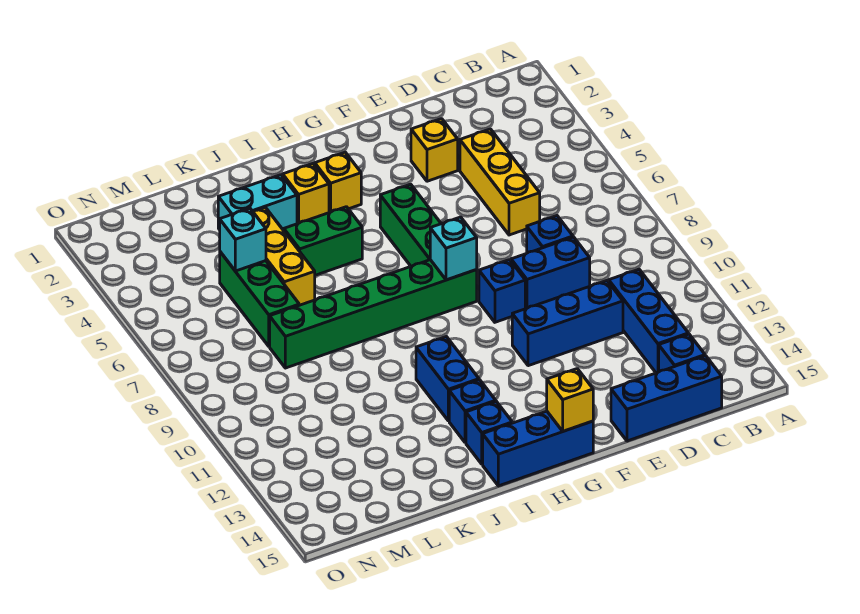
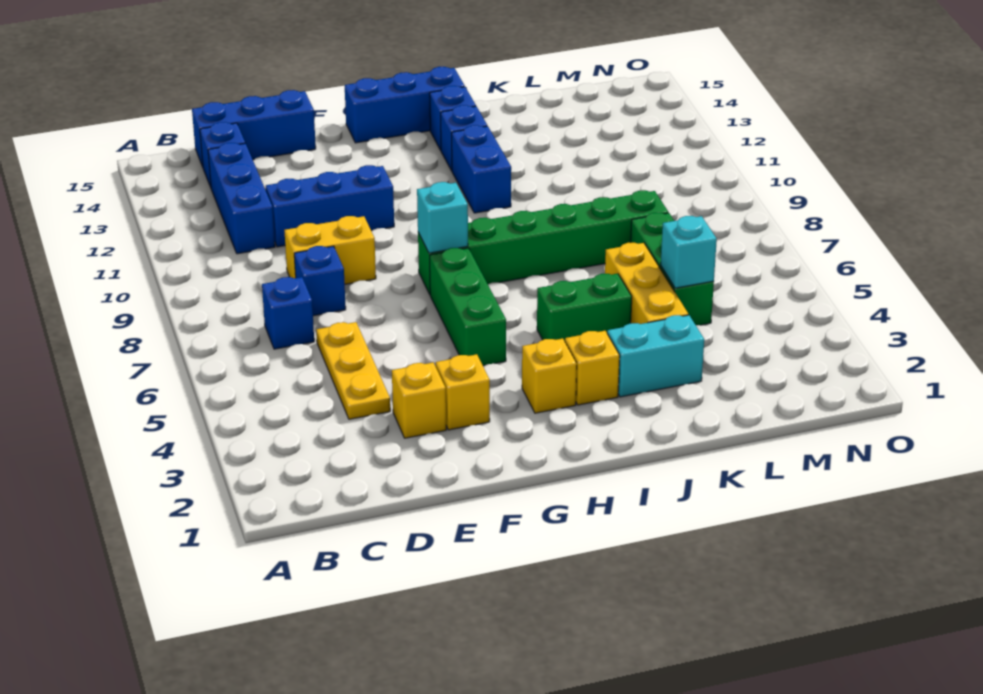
yellow brick D4:D6 level 1 -> yellow plate D4:D6 level 1
blue brick D9:E9 level 1 -> yellow brick D9:E9 level 1
blue brick F9 level 1 -> blue brick C7 level 1
yellow brick G15 level 2 -> yellow brick F3 level 1

